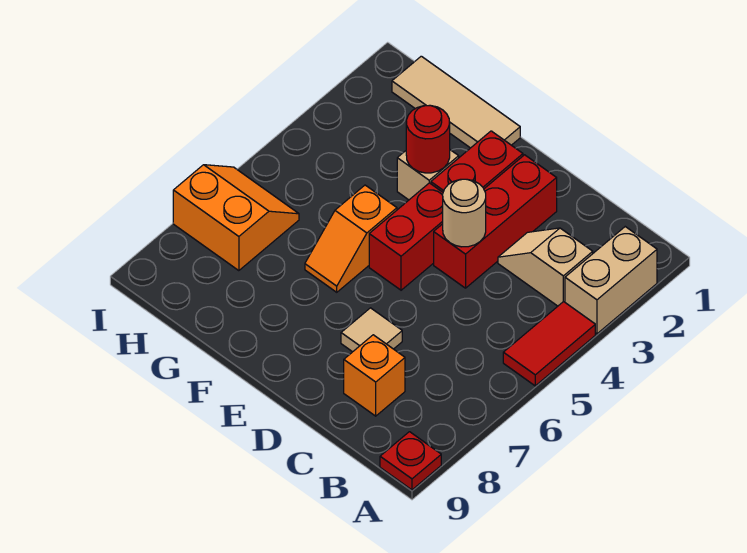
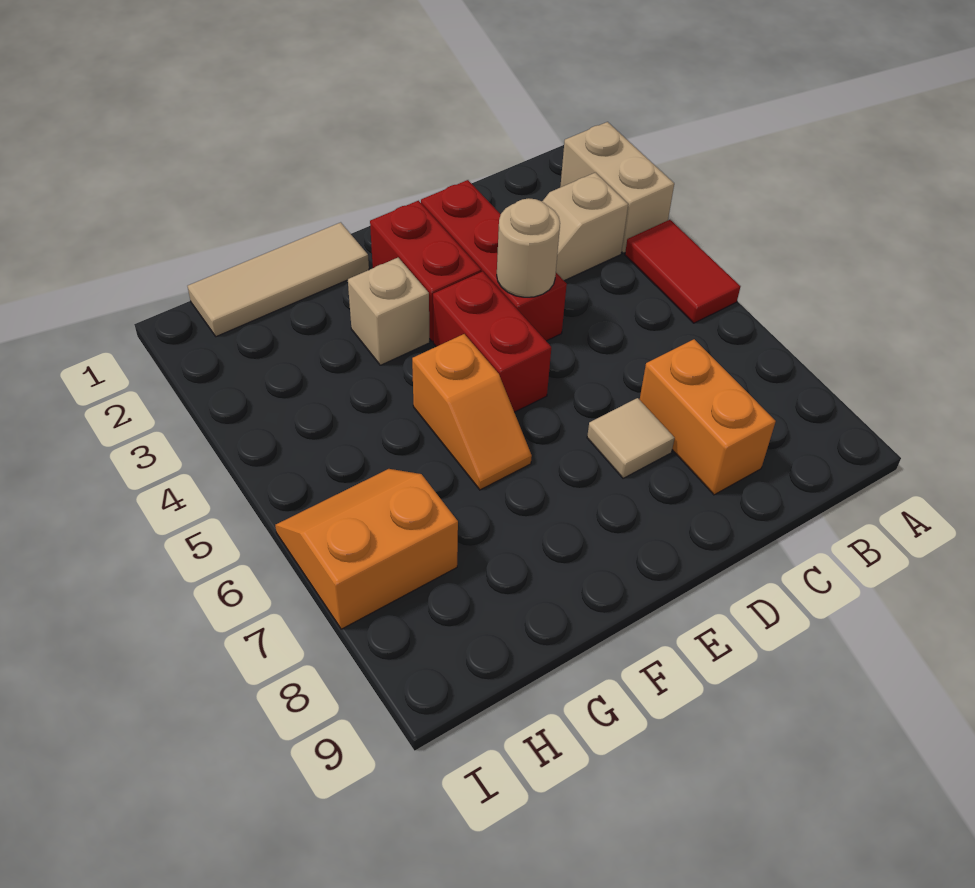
red plate A9 level 1 -> none
orange brick C8 level 1 -> orange brick C7:C8 level 1
red round brick F3 level 2 -> none

